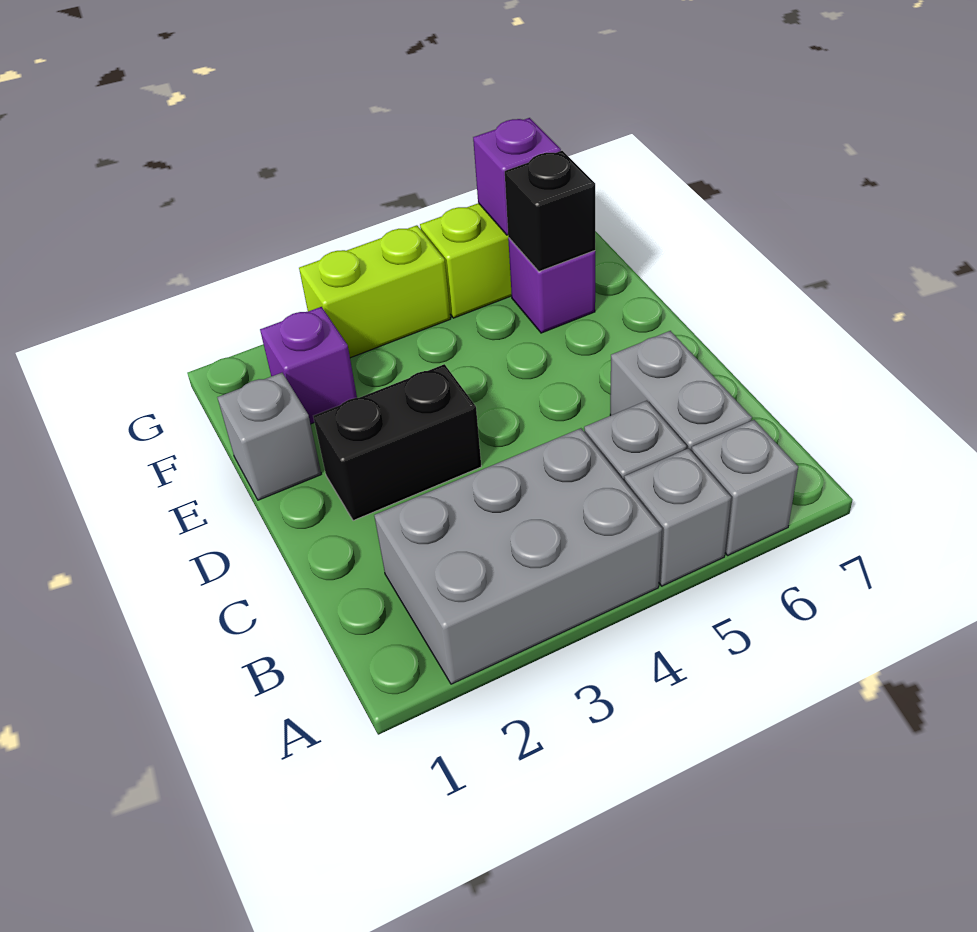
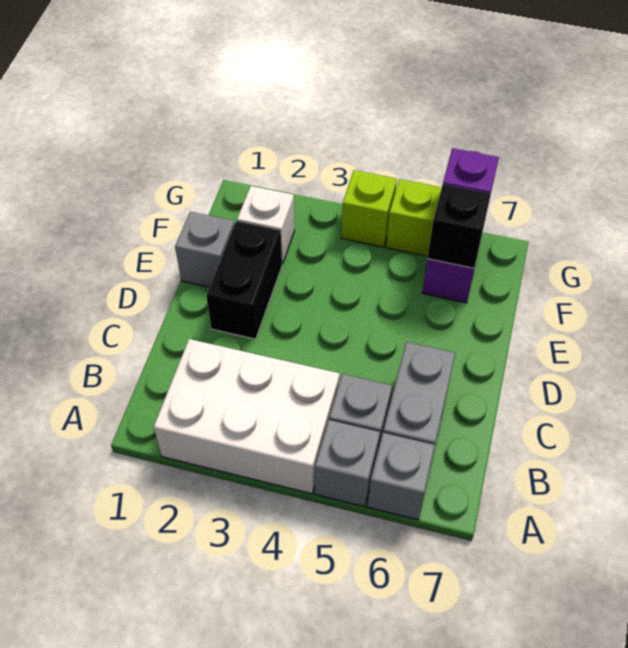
grey brick A2:B4 level 1 -> white brick A2:B4 level 1
black brick D2:D3 level 1 -> black brick D2:E2 level 1
purple brick F2 level 1 -> white brick F2 level 1
lime brick G3:G4 level 1 -> lime brick G4 level 1

